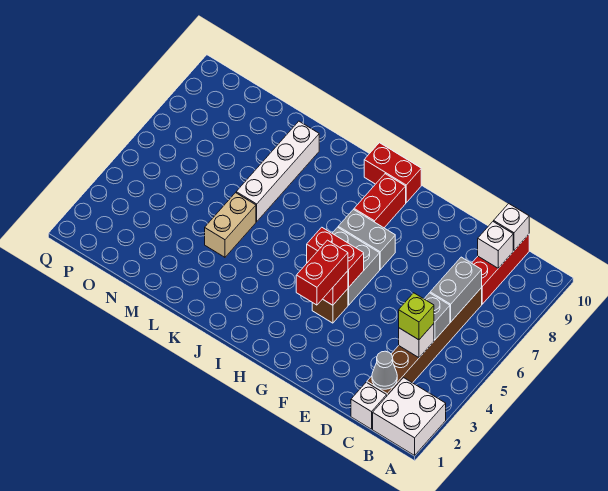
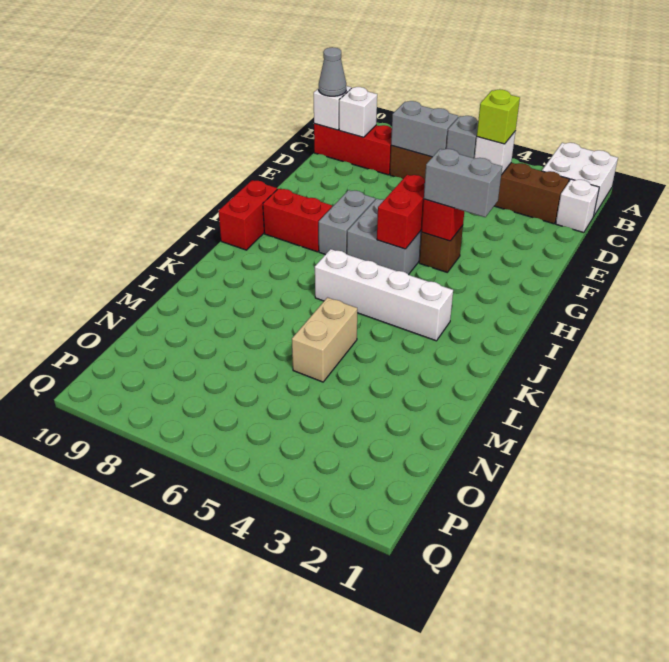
grey cone C2 level 2 -> grey cone C10 level 3
red brick G3:G4 level 3 -> grey brick G3:G4 level 3
tan brick L4:L5 level 1 -> tan brick L5:M5 level 1
white brick L6:L9 level 1 -> white brick J3:J6 level 1

